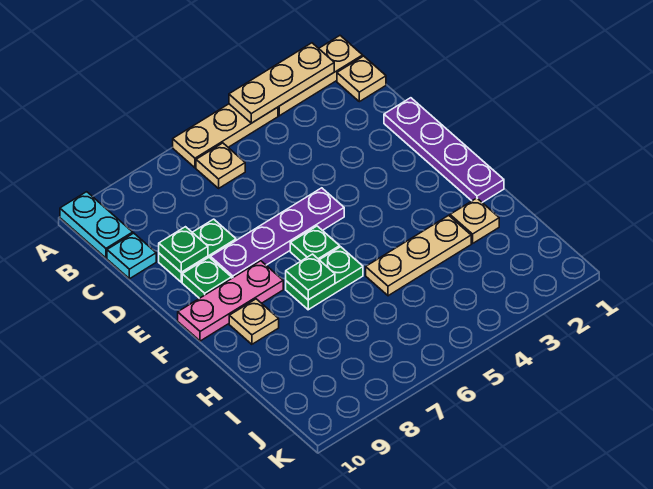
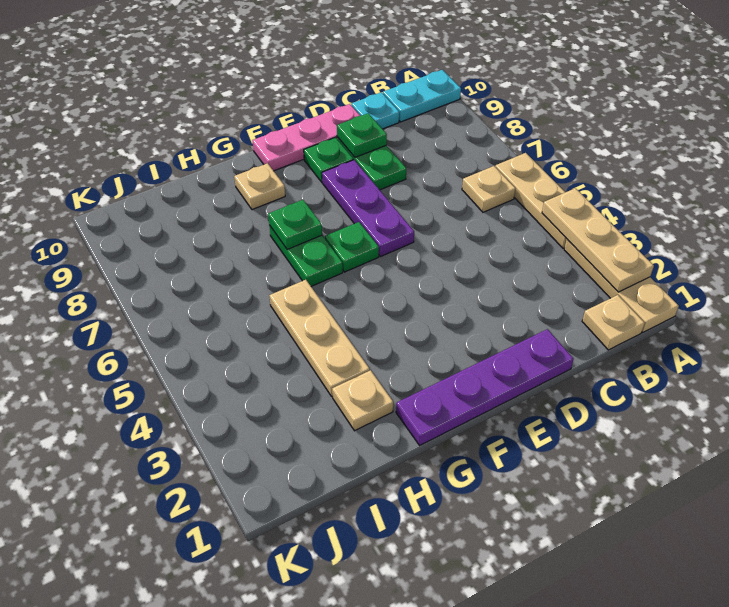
purple plate E5:E8 level 1 -> purple plate E6:E8 level 1
pink plate F8:F10 level 1 -> pink plate D10:F10 level 1

